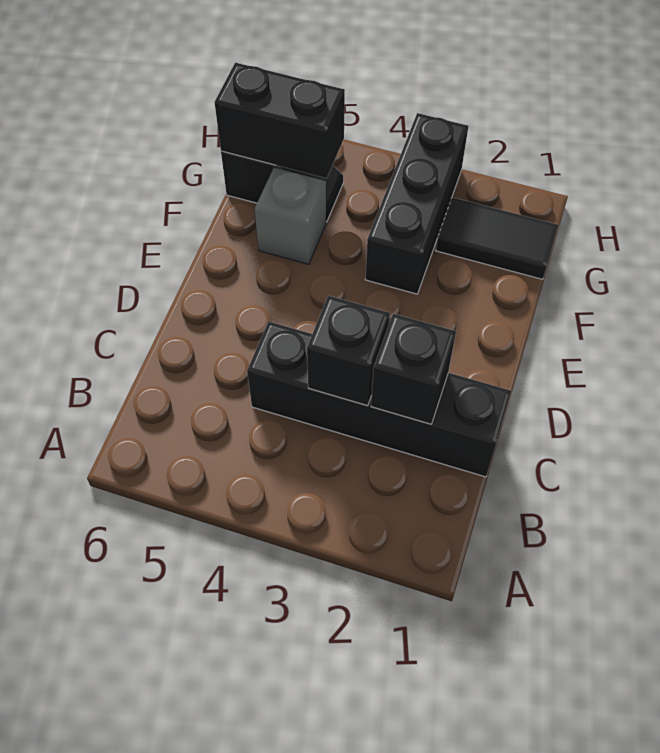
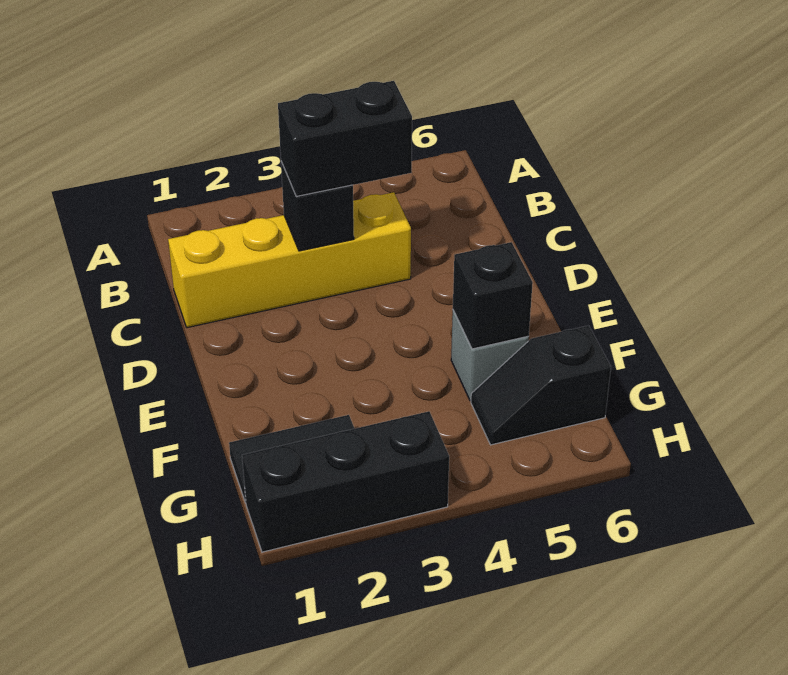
black brick C1:C4 level 1 -> yellow brick C1:C4 level 1
black brick C2 level 2 -> black brick F5 level 2
black brick F3:H3 level 1 -> black brick H1:H3 level 1
black brick G5:G6 level 2 -> black brick C3:C4 level 3

